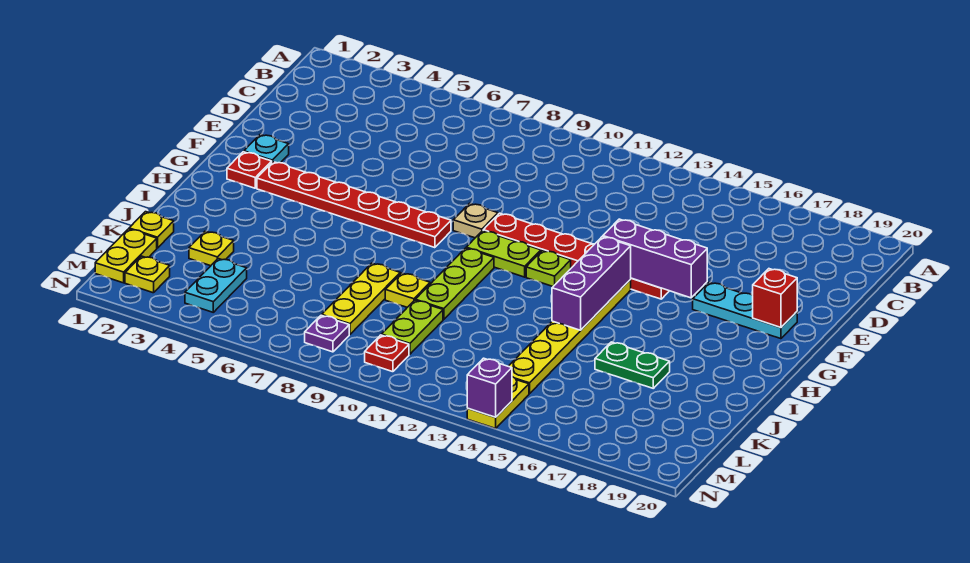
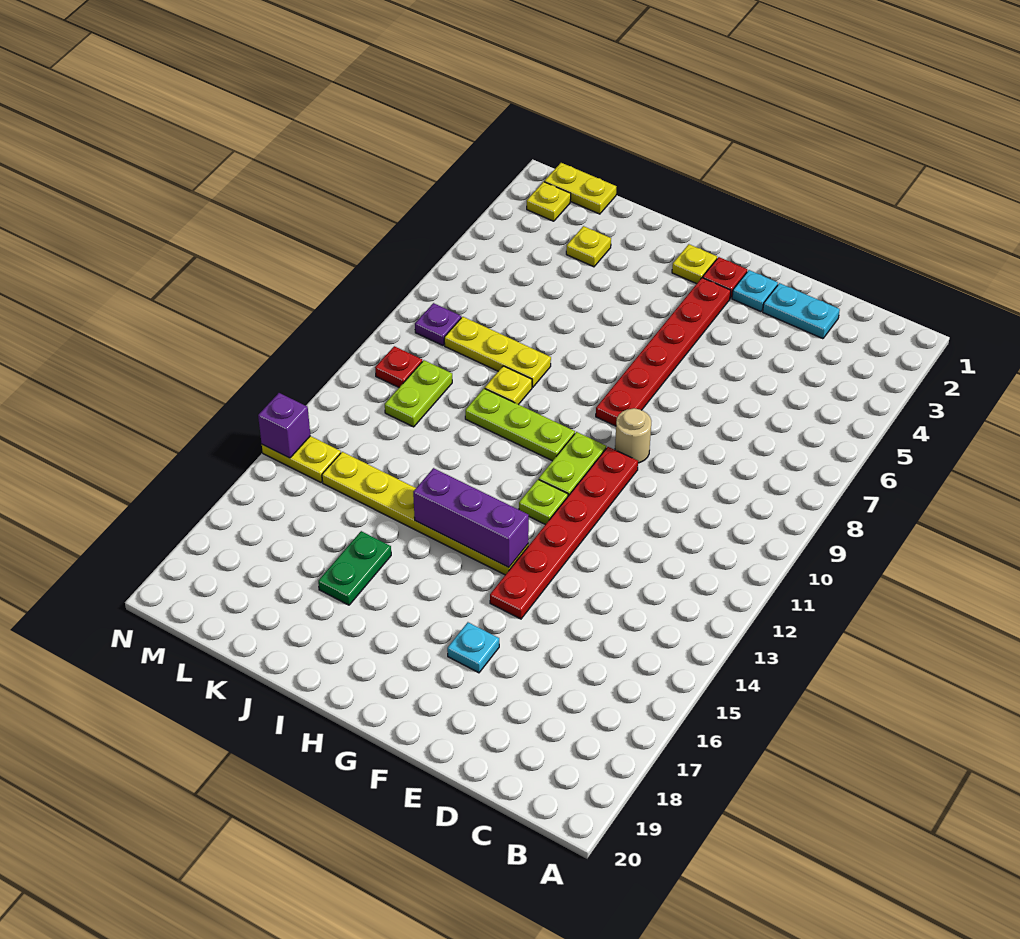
tan plate F9 level 1 -> tan round brick F9 level 1
purple brick F14:F16 level 2 -> none
cyan plate F17:F19 level 1 -> cyan plate F17 level 1
red brick F19 level 2 -> none
yellow plate K1 level 1 -> yellow plate H2 level 1
lime plate K10:L10 level 1 -> lime plate L10:L11 level 1
cyan plate L4:M4 level 1 -> cyan plate D2:E2 level 1

